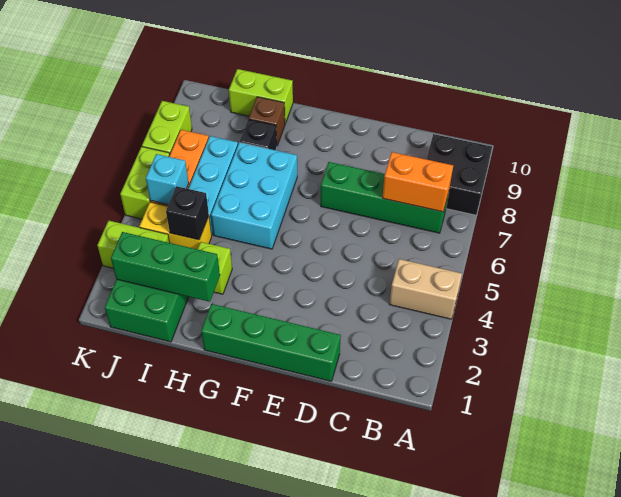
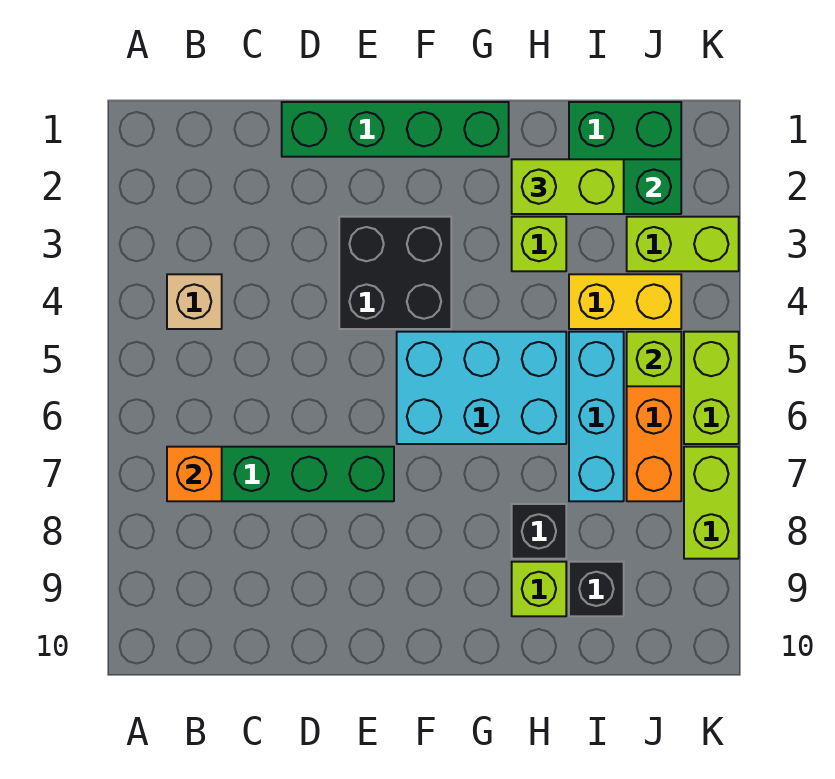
tan brick A4:B4 level 1 -> tan brick B4 level 1
black brick A8:B9 level 1 -> black brick E3:F4 level 1
orange brick B7:C7 level 2 -> orange brick B7 level 2
cyan brick G5:H7 level 1 -> cyan brick F5:H6 level 1
brown brick H9 level 1 -> lime brick H9 level 1
lime brick H10:I10 level 1 -> lime brick H2:I2 level 3
black brick I4 level 2 -> black brick I9 level 1
cyan brick J5 level 2 -> lime brick J5 level 2

